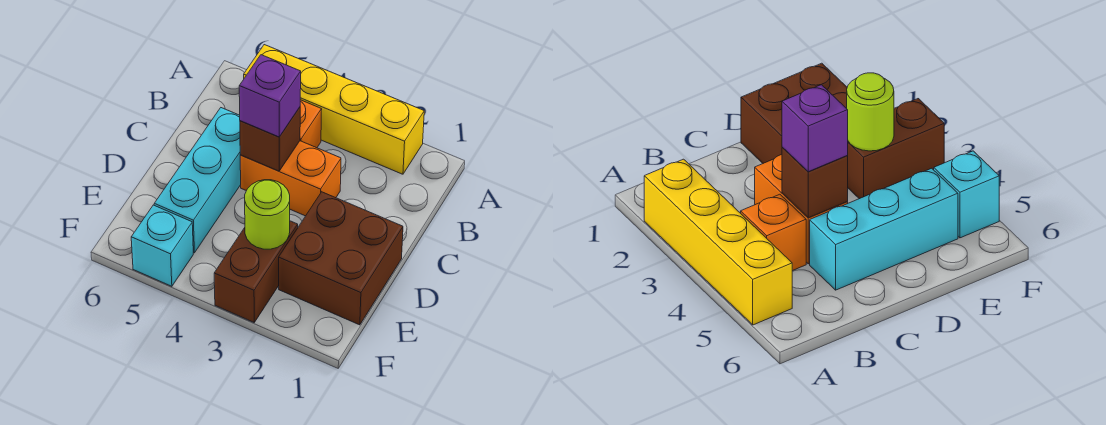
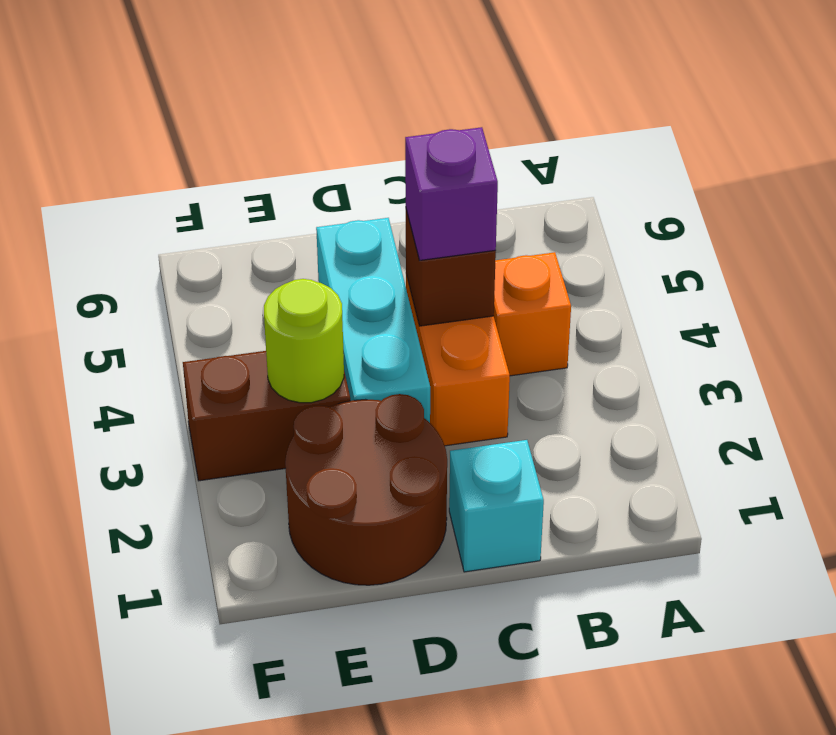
yellow brick A2:A5 level 1 -> none
cyan brick C5:E5 level 1 -> cyan brick D3:D5 level 1
brown brick D1:E2 level 1 -> brown round brick D1:E2 level 1
cyan brick F5 level 1 -> cyan brick C1 level 1

